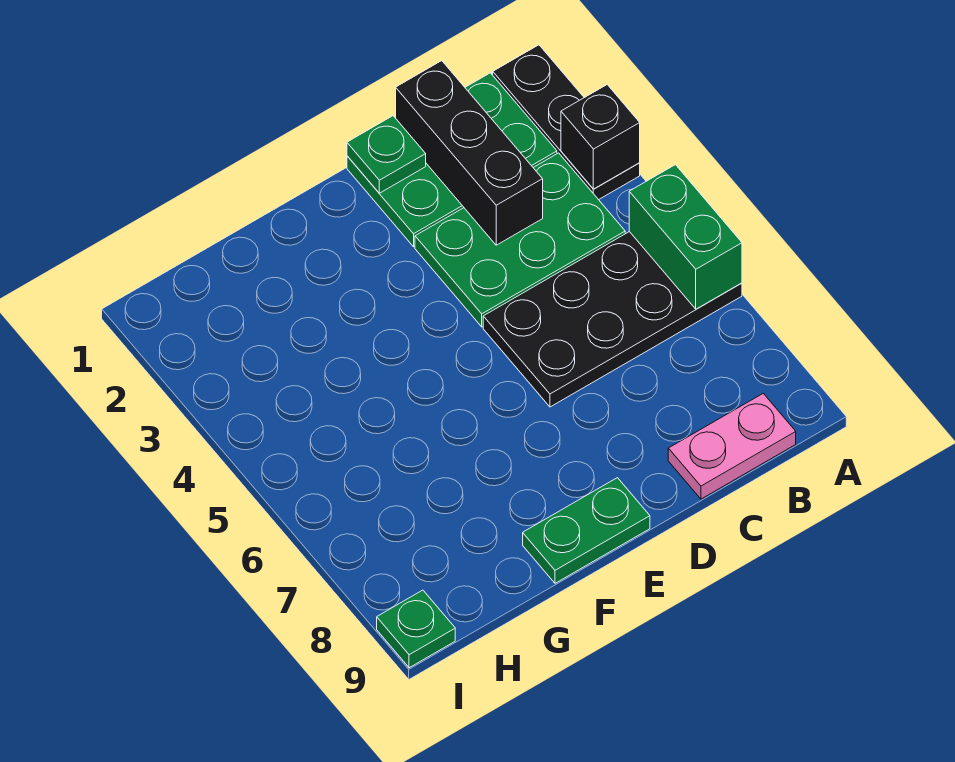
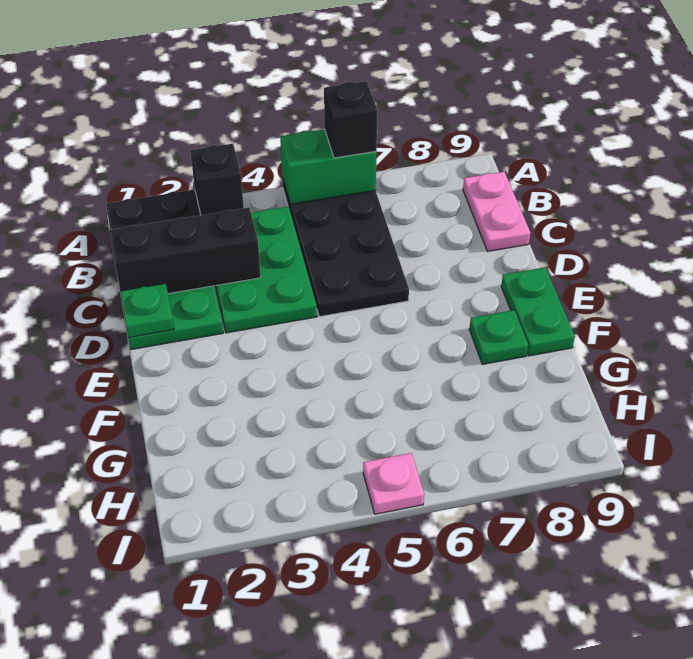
none -> black brick A6 level 3
none -> pink plate I5 level 1
green plate I9 level 1 -> green plate F8 level 1

